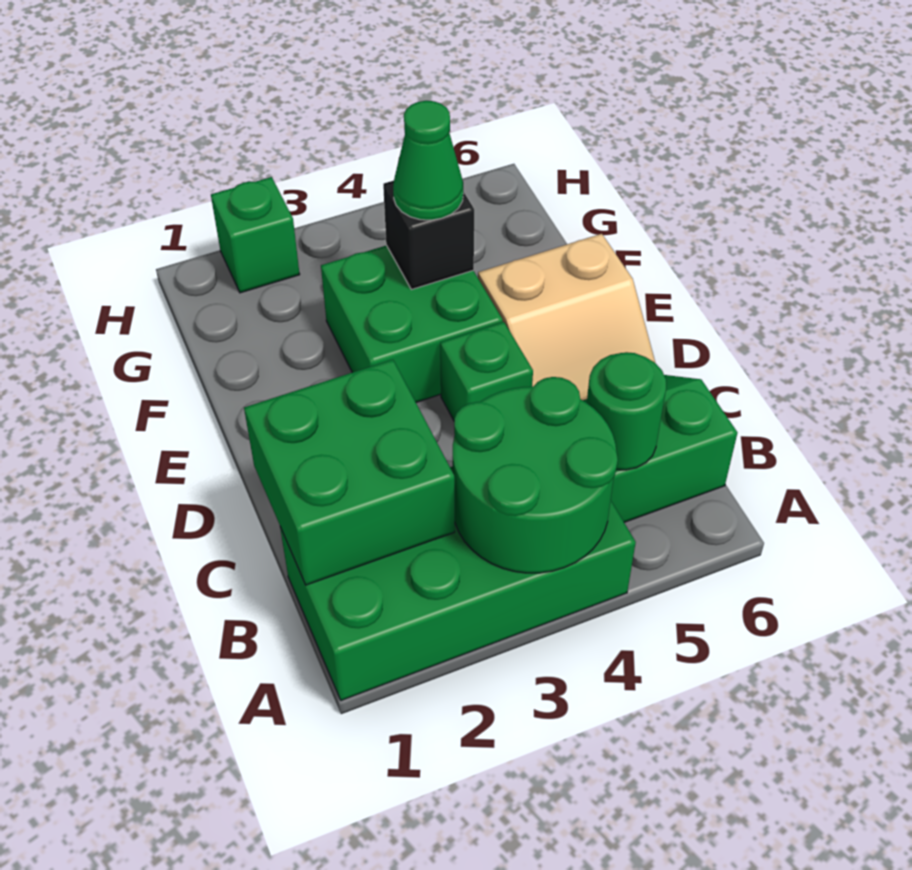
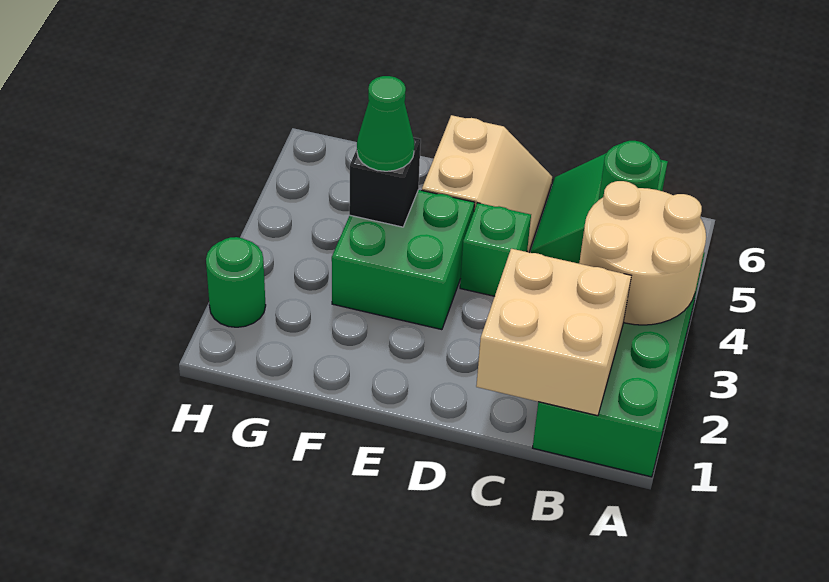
green round brick A3:B4 level 2 -> tan round brick A3:B4 level 2
green brick B1:C2 level 2 -> tan brick B1:C2 level 2
green brick H2 level 1 -> green round brick H2 level 1

